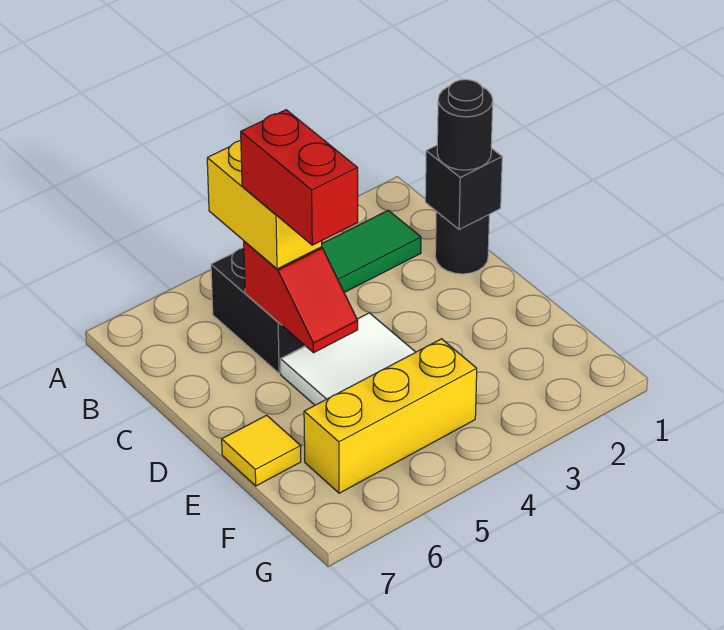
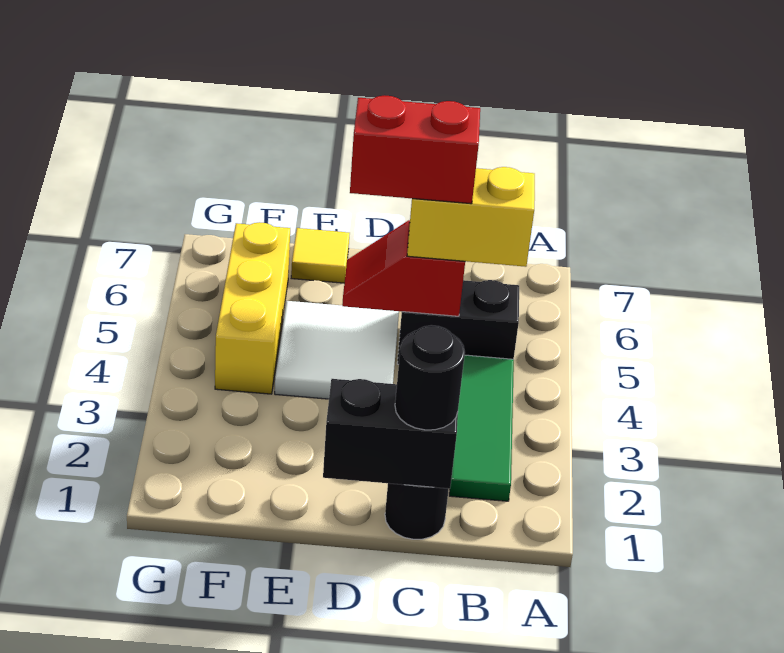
black brick C1 level 2 -> black brick C1:D1 level 2

